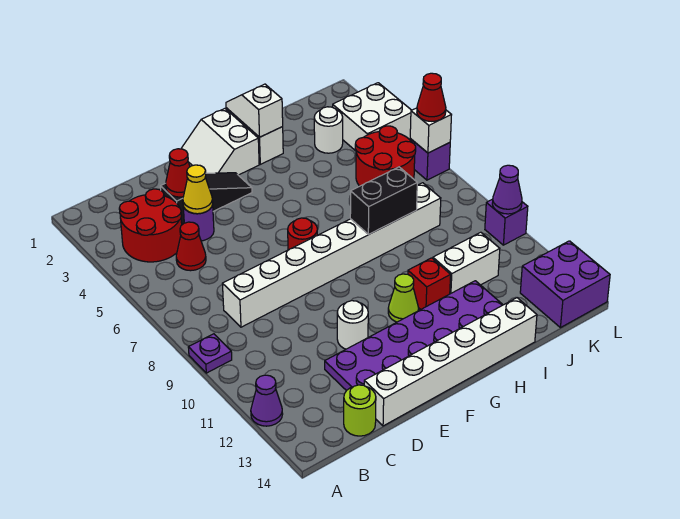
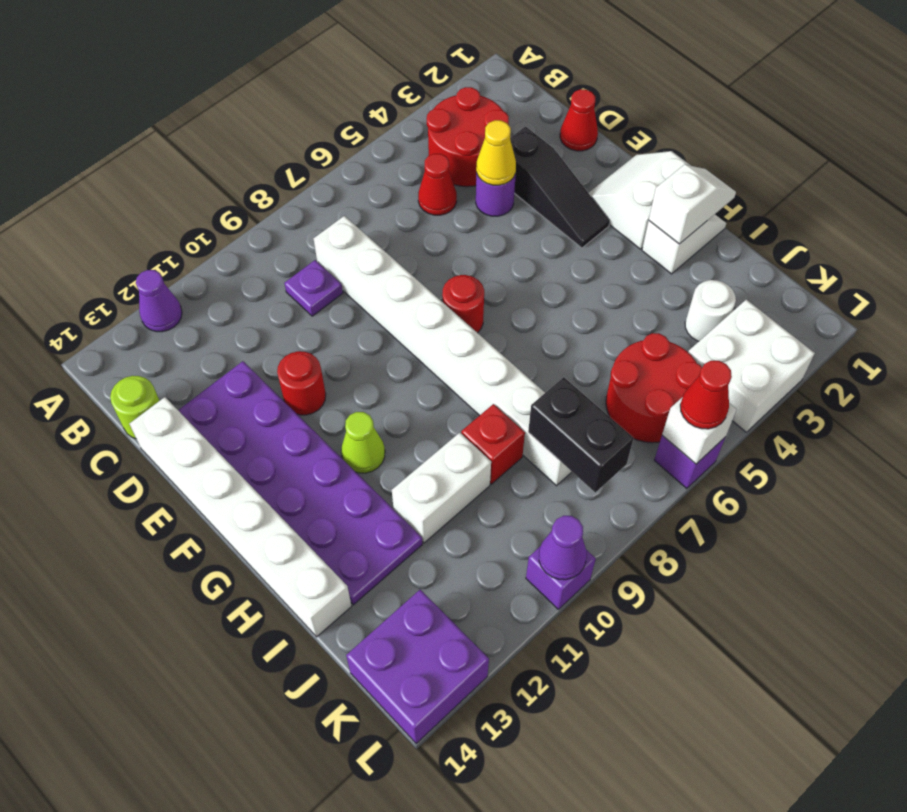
purple plate A9 level 1 -> purple plate C9 level 1
red cone D3 level 2 -> red cone D1 level 1
white round brick E11 level 1 -> red round brick E11 level 1
black brick H8:I8 level 2 -> black brick J8:K8 level 2
red brick H11 level 1 -> red brick I9 level 1
white brick I11:J11 level 1 -> white brick I10:I11 level 1

